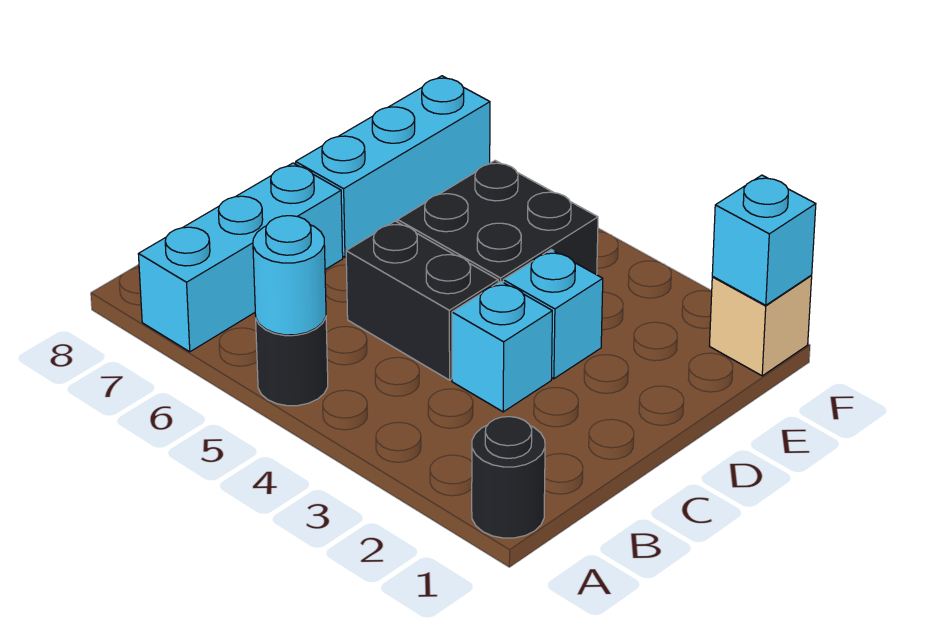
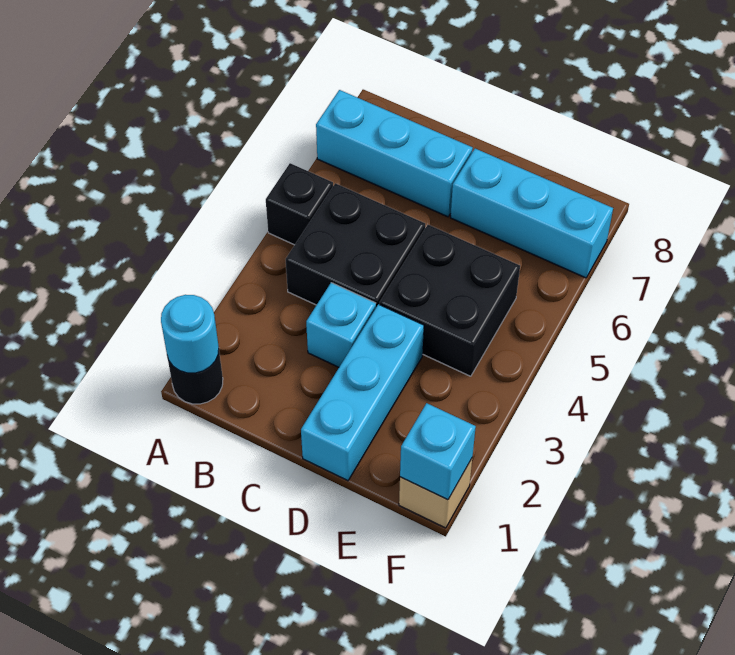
black round brick A5 level 1 -> black brick A5 level 1
cyan round brick A5 level 2 -> cyan round brick A1 level 2
black brick C4:C5 level 1 -> black brick B4:C5 level 1
cyan brick D3 level 1 -> cyan brick D1:D3 level 1

